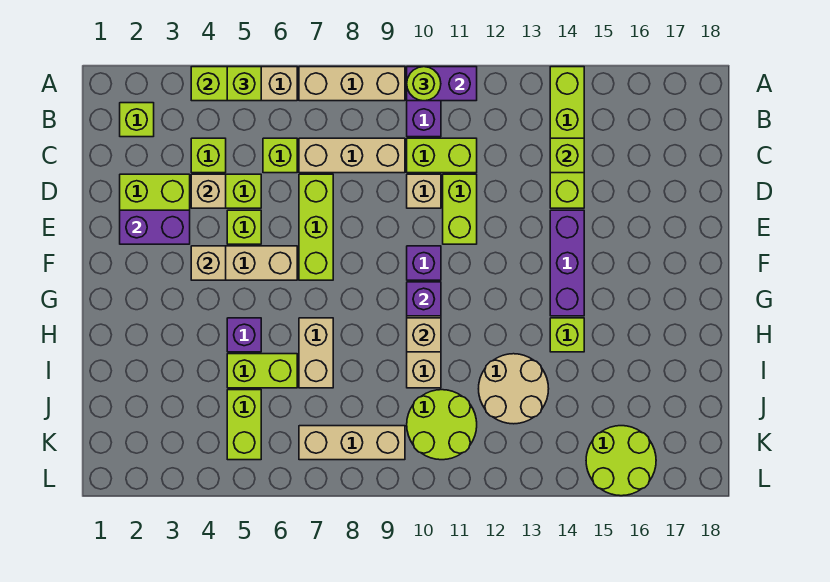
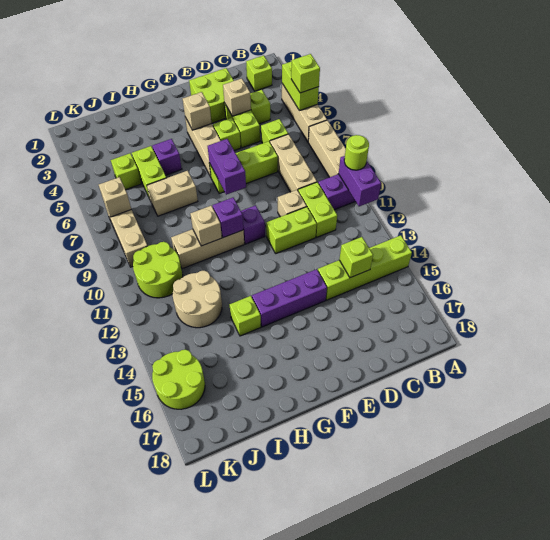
purple brick E2:E3 level 2 -> purple brick F7:F8 level 2
lime brick J5:K5 level 1 -> lime brick J5 level 1
none -> tan brick K7 level 2

